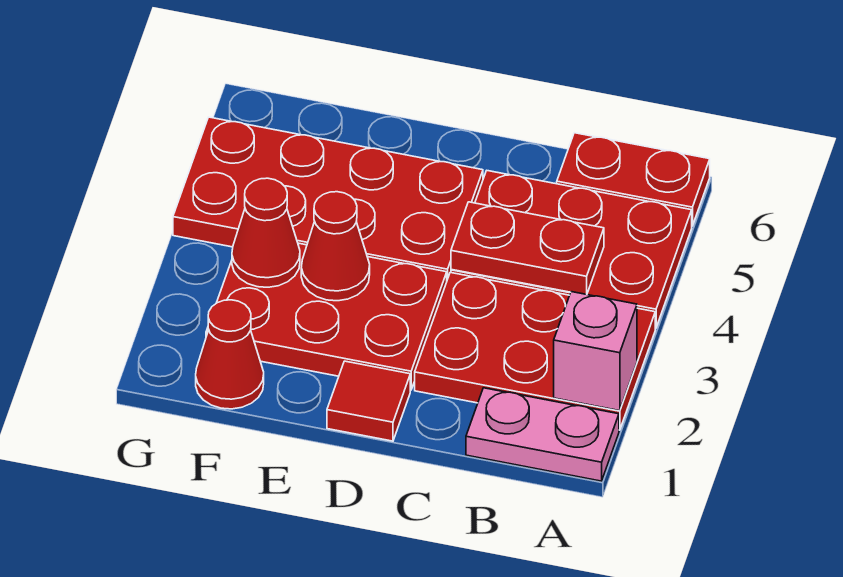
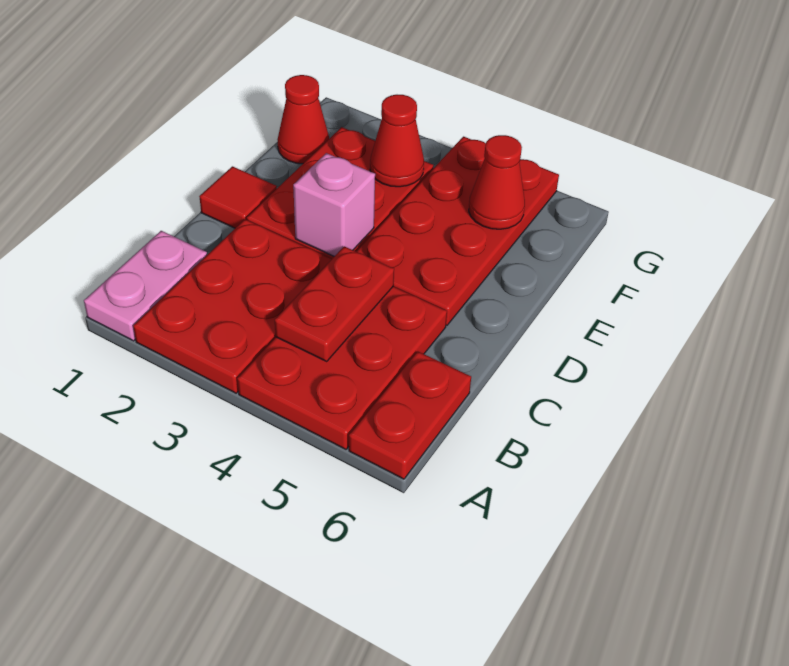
pink brick A2 level 2 -> pink brick D3 level 2
red cone E3 level 2 -> red cone F5 level 2

